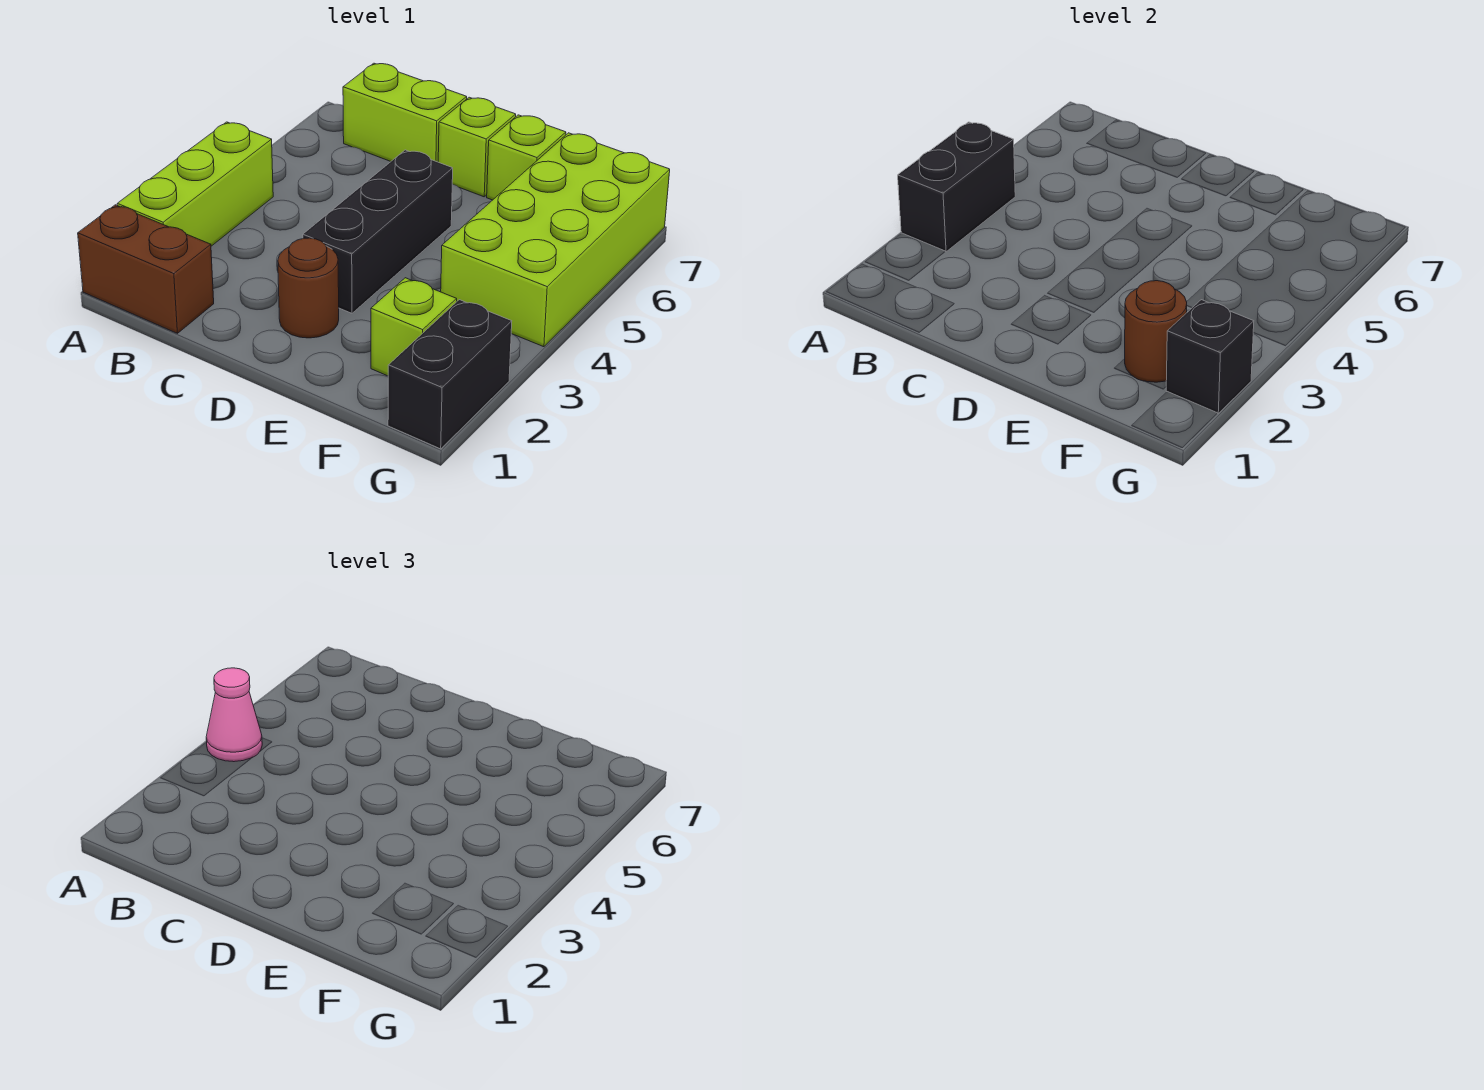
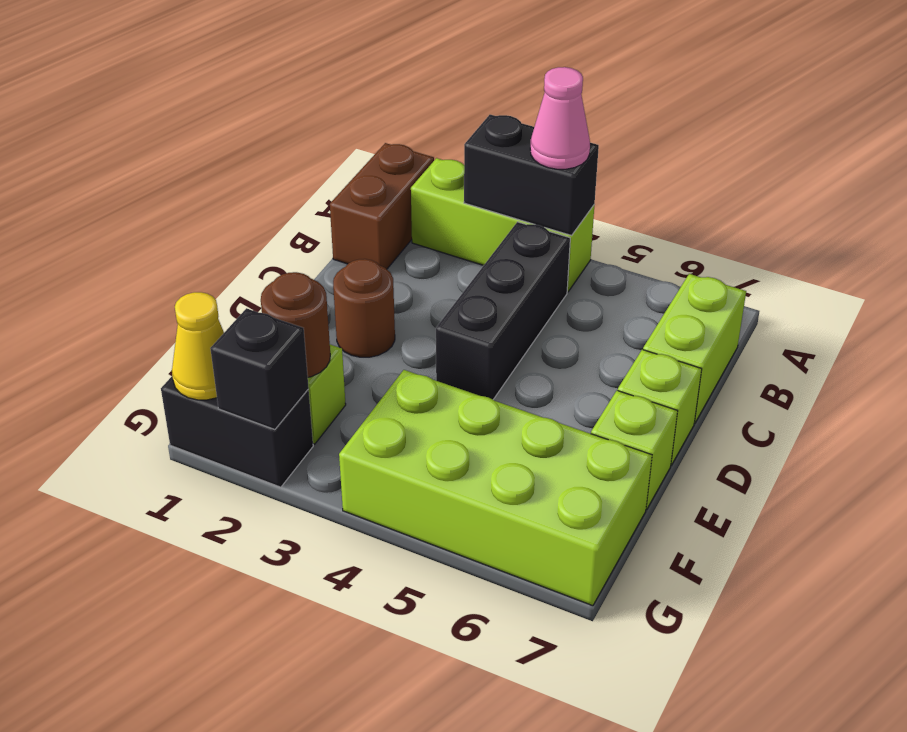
black brick D3:D5 level 1 -> black brick B4:D4 level 1
none -> yellow cone G1 level 2

